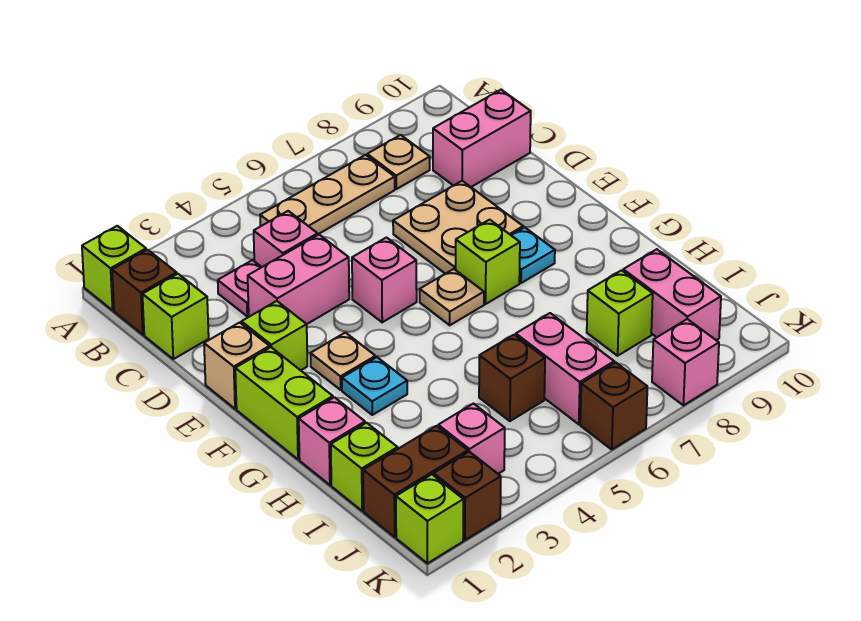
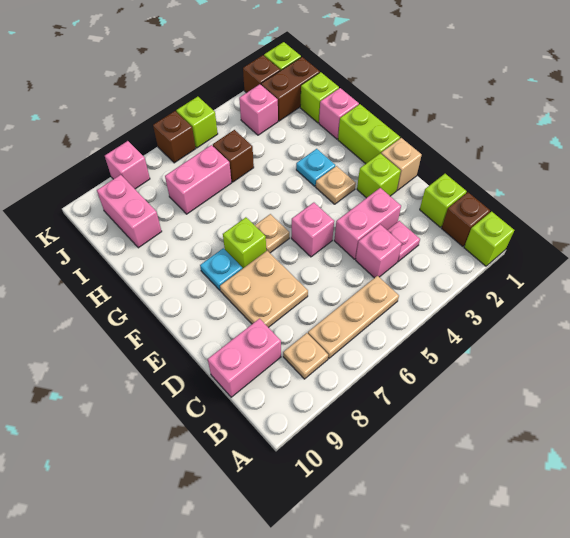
pink brick I6:J6 level 1 -> pink brick I6:I7 level 1
lime brick I8 level 1 -> lime brick K5 level 1

